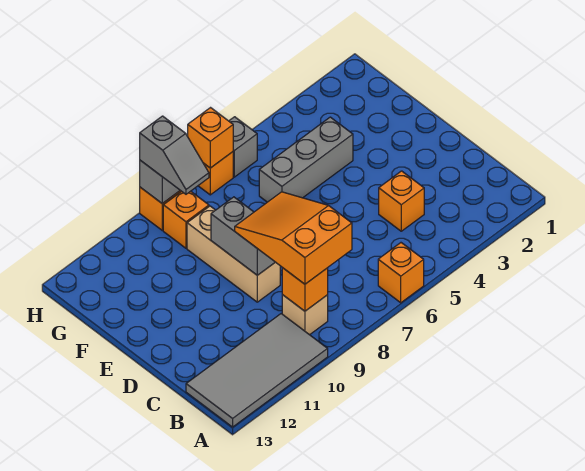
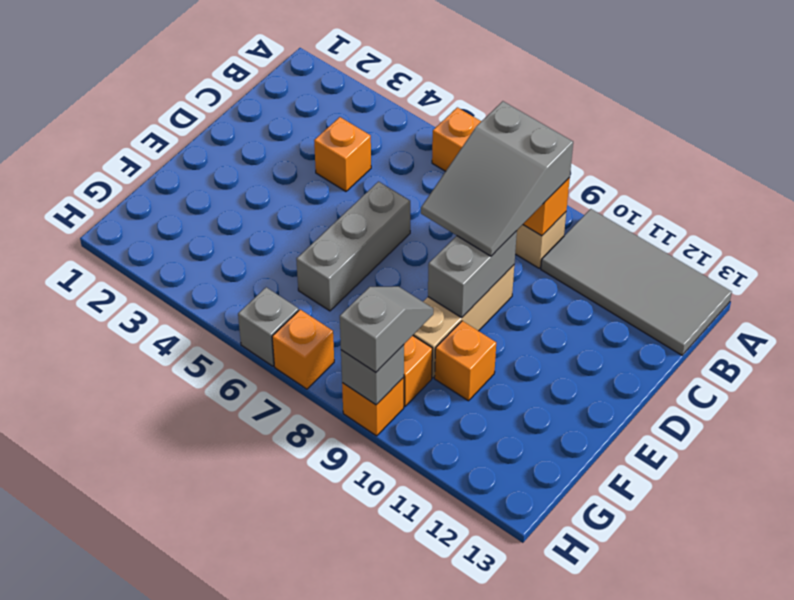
orange slope B8:D9 level 3 top B -> grey slope B8:D9 level 3 top B
grey brick F4:F6 level 1 -> grey brick D6:F6 level 1
orange brick H7 level 2 -> orange brick F10 level 1

